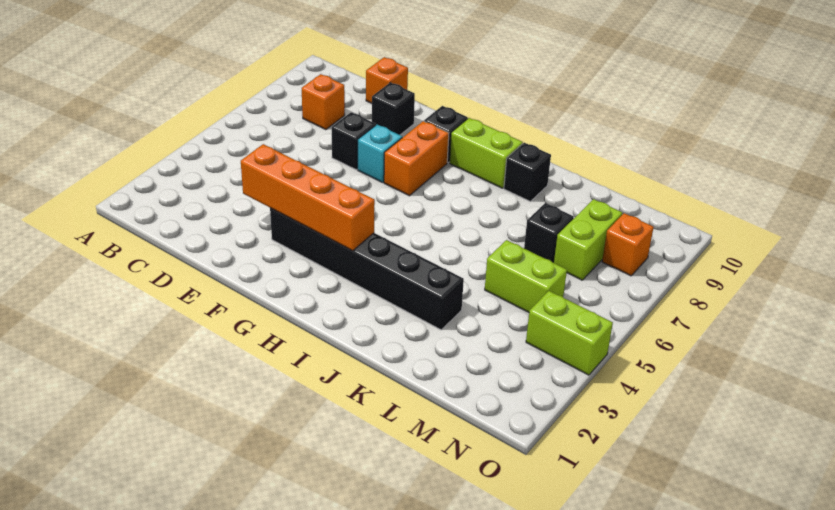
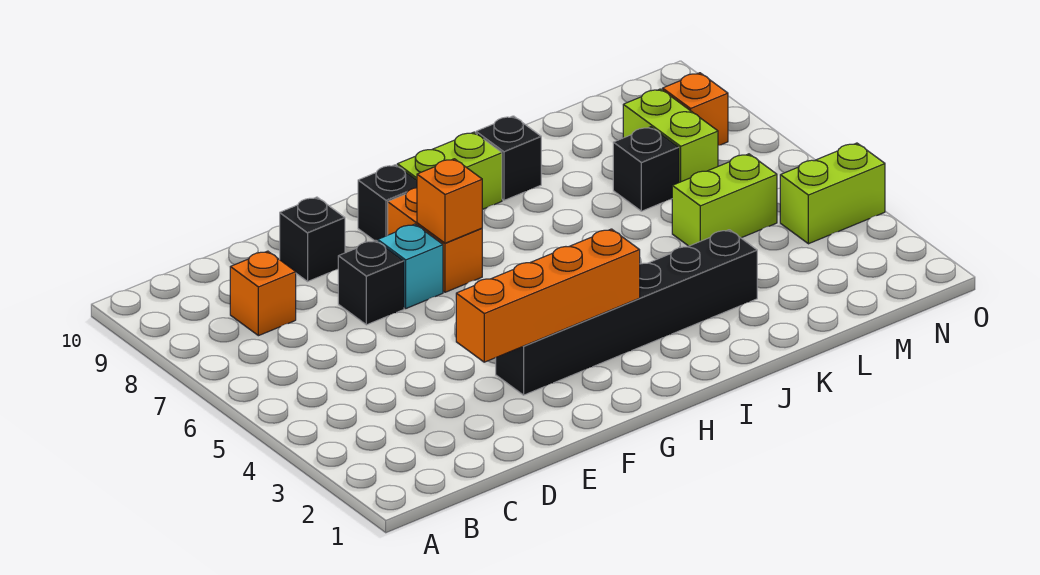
orange brick D10 level 1 -> orange brick G7 level 2

